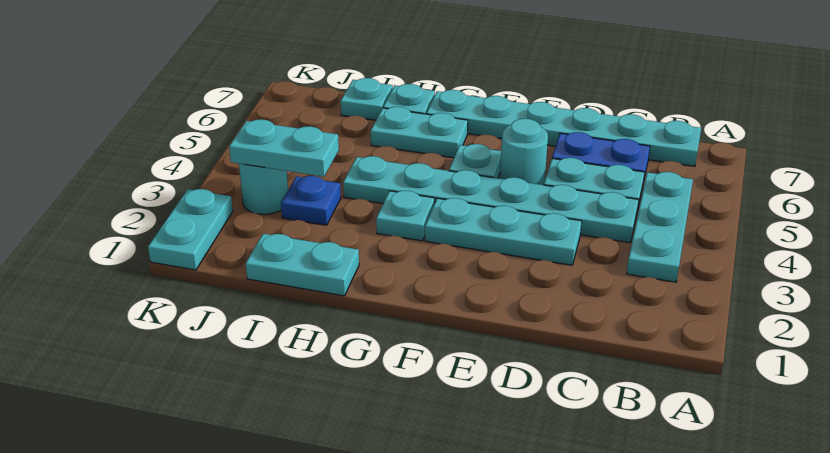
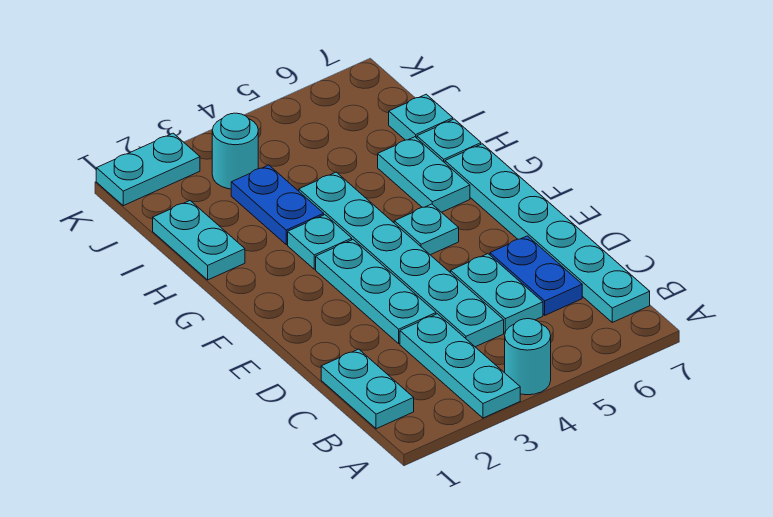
cyan plate B3:B5 level 1 -> cyan plate A3:C3 level 1
cyan round brick E5 level 1 -> cyan round brick A4 level 1
blue plate I3 level 1 -> blue plate H3:I3 level 1
cyan plate I3:J3 level 2 -> cyan plate B1:C1 level 1

